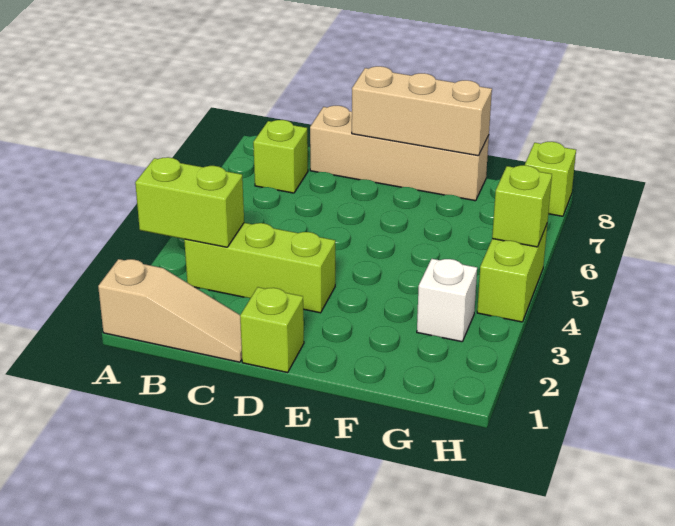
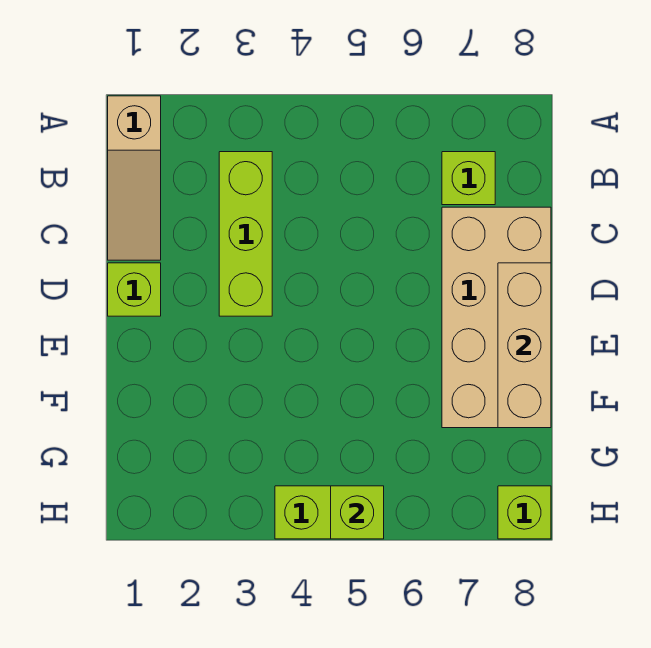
lime brick A3:B3 level 2 -> none
tan brick C8:F8 level 1 -> tan brick C7:F8 level 1
white brick G3 level 1 -> none

